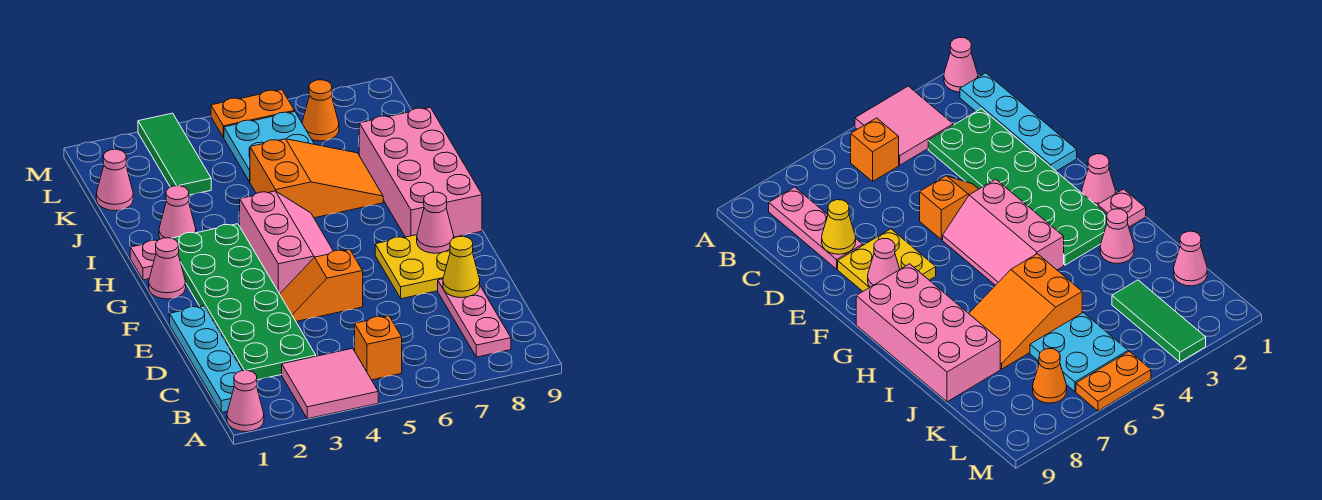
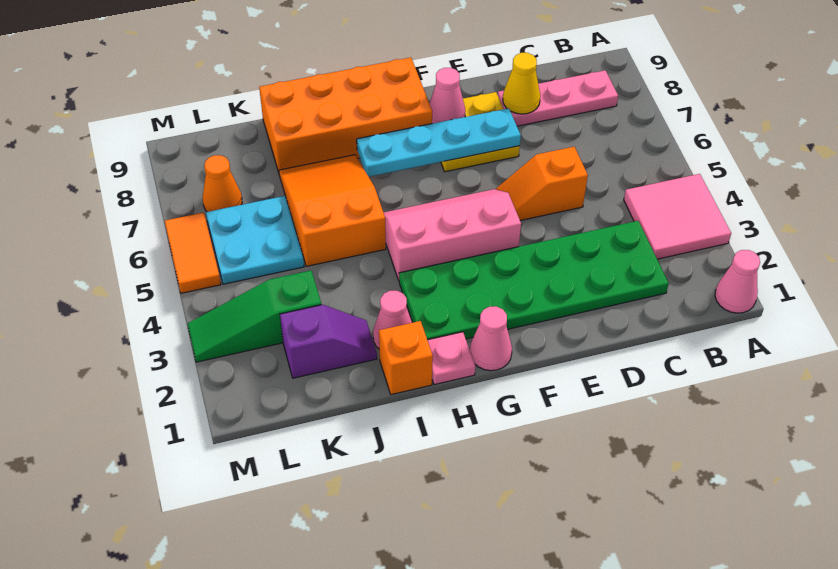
cyan plate B1:E1 level 1 -> cyan plate E7:H7 level 2
orange brick B5 level 1 -> orange brick I1 level 1
orange slope E4:E5 level 1 top 5 -> orange slope D5:E5 level 1 top D
pink brick G8:J9 level 1 -> orange brick G8:J9 level 1
none -> purple slope J2:K2 level 1 top K
pink cone K1 level 1 -> none
green tile K3:M3 level 1 -> green slope K3:M3 level 1 top K
orange plate M5:M6 level 1 -> orange tile M5:M6 level 1

